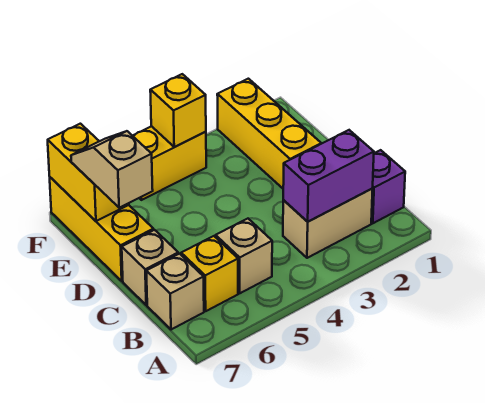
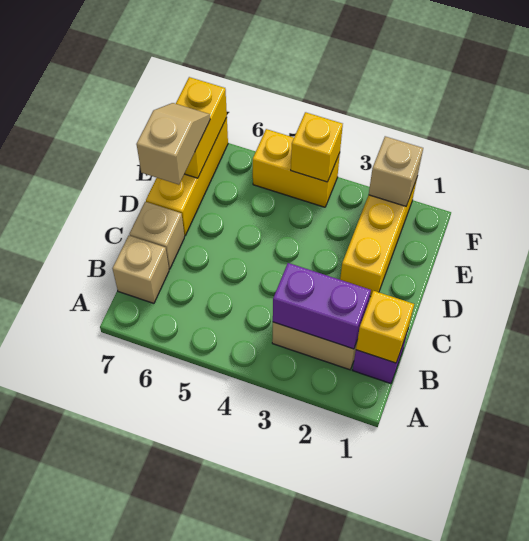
tan brick B5 level 1 -> tan brick F2 level 2
yellow brick B6 level 1 -> yellow brick B1 level 2

